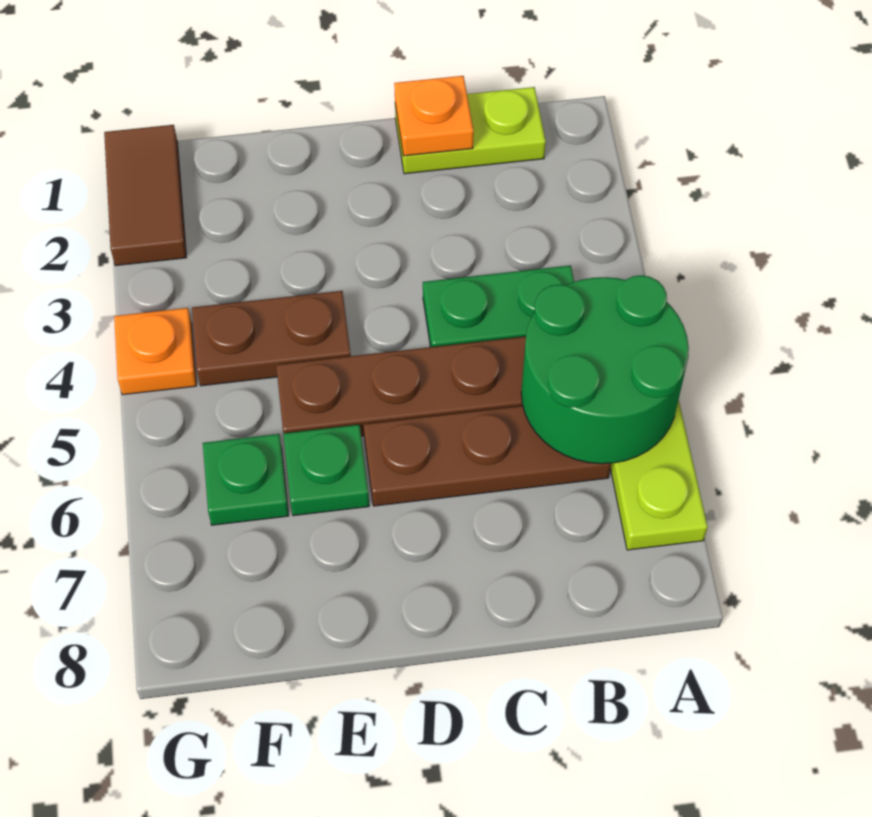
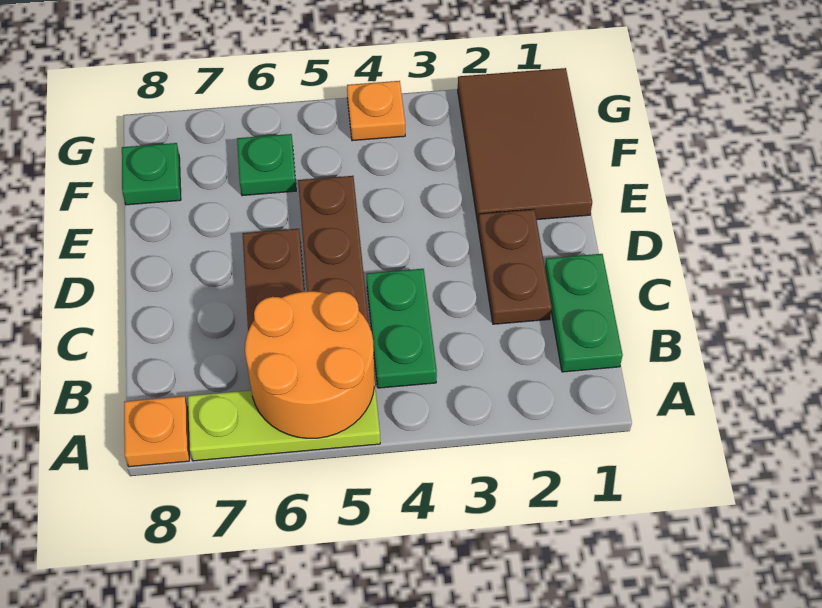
green round brick A5:B6 level 2 -> orange round brick A5:B6 level 2
lime plate B1:C1 level 1 -> green plate B1:C1 level 1
orange plate C1 level 2 -> orange plate A8 level 1
brown plate E4:F4 level 1 -> brown plate C2:D2 level 1
green plate E6 level 1 -> green plate F8 level 1
brown tile G1:G2 level 1 -> brown tile E1:G2 level 1

